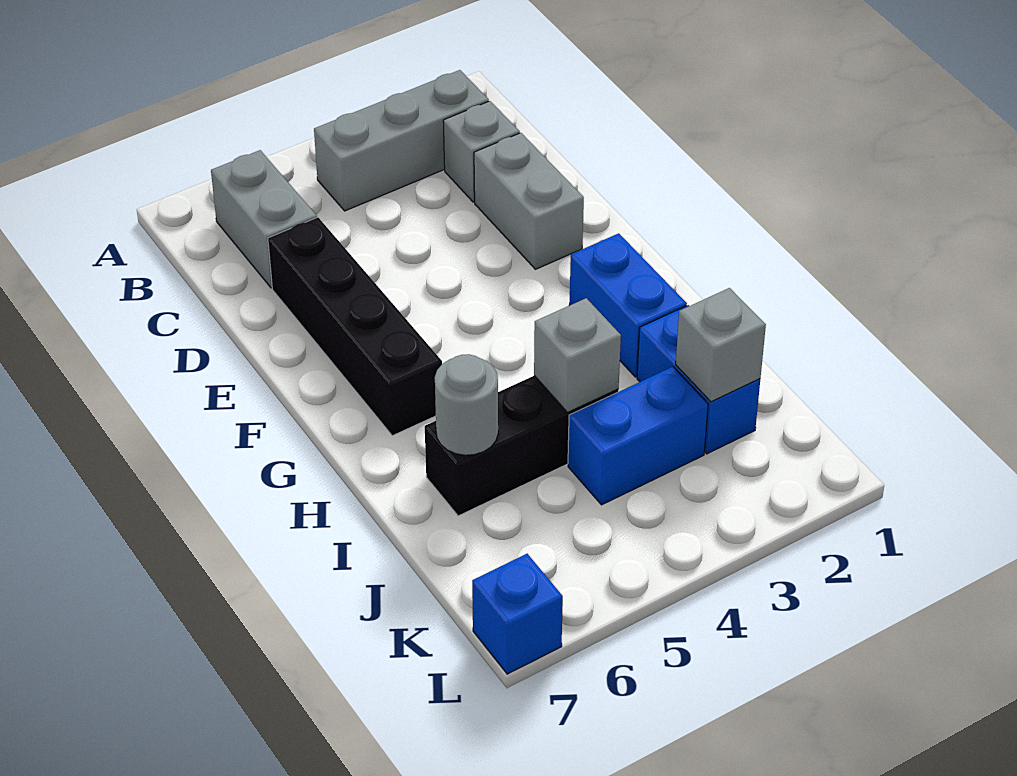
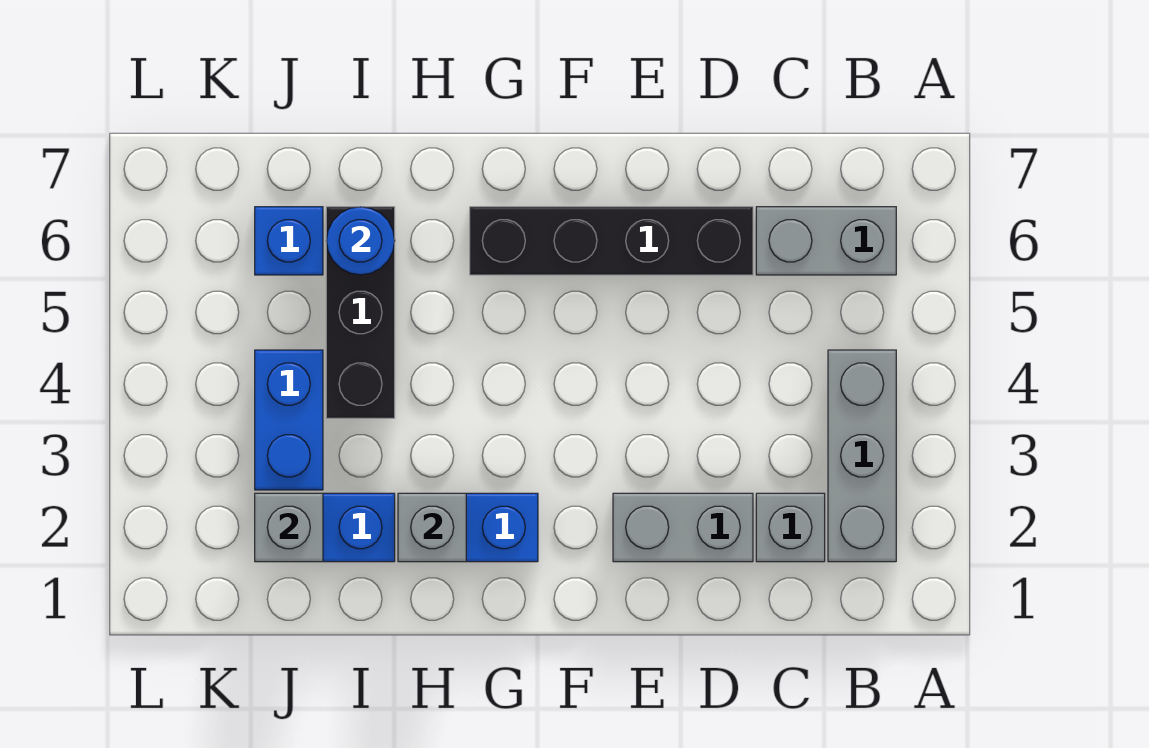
grey brick I4 level 2 -> grey brick H2 level 2
grey round brick I6 level 2 -> blue round brick I6 level 2
blue brick L7 level 1 -> blue brick J6 level 1

